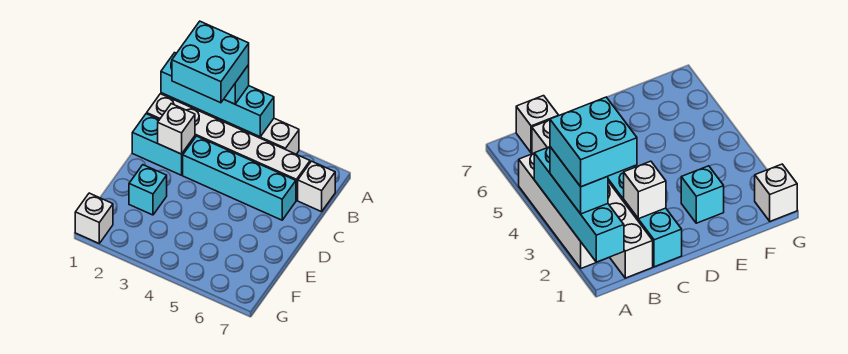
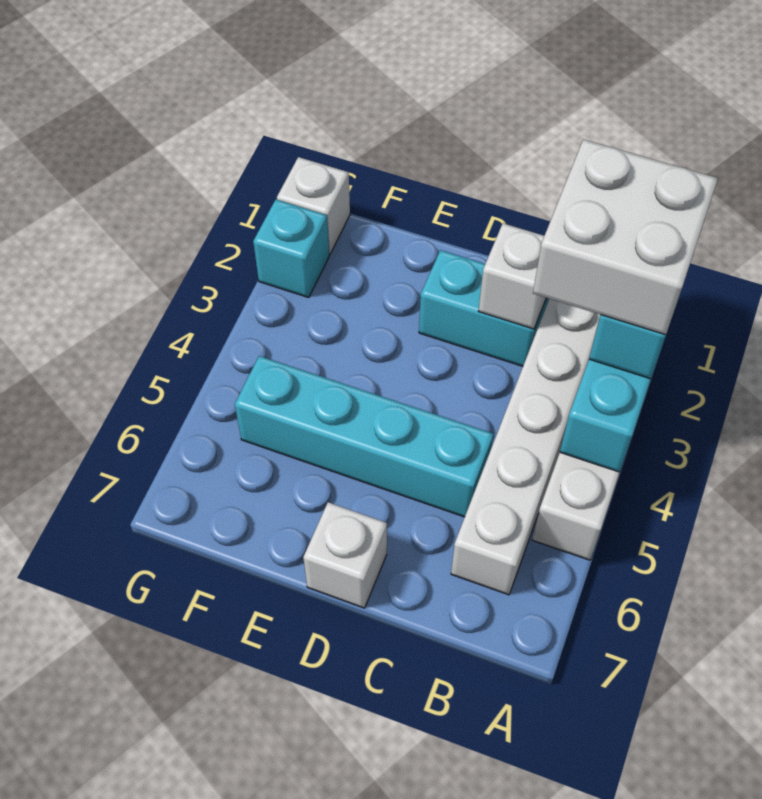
cyan brick A2:B3 level 4 -> white brick A2:B3 level 4
white brick B7 level 1 -> white brick D7 level 1
cyan brick C1:C2 level 1 -> cyan brick C2:D2 level 1
cyan brick C3:C6 level 1 -> cyan brick C5:F5 level 1
cyan brick E2 level 1 -> cyan brick G2 level 1

